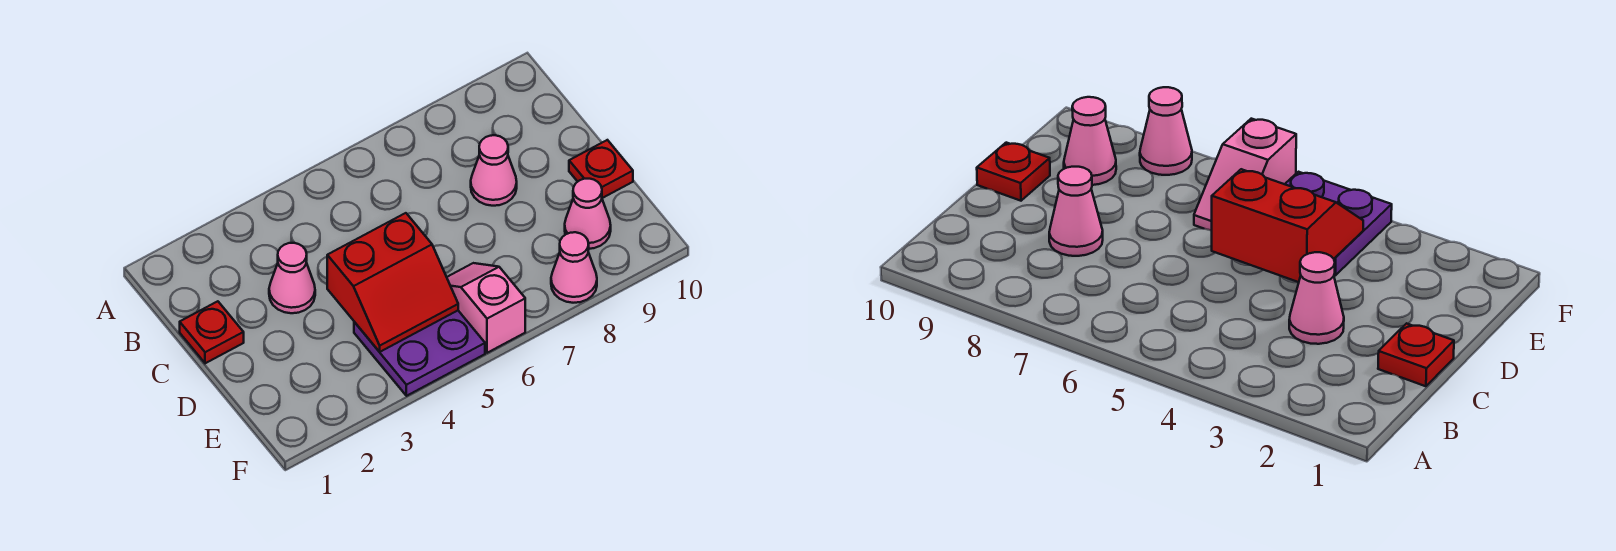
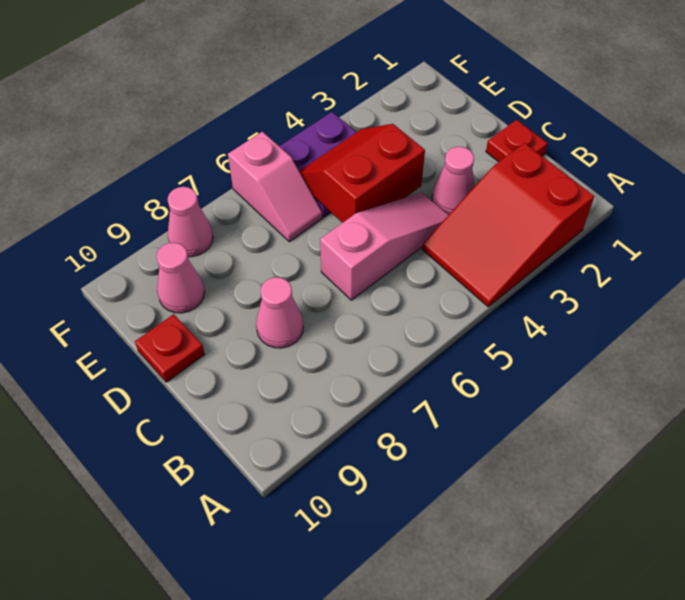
none -> red slope A2:B4 level 1 top 2
none -> pink slope C4:C6 level 1 top 6

